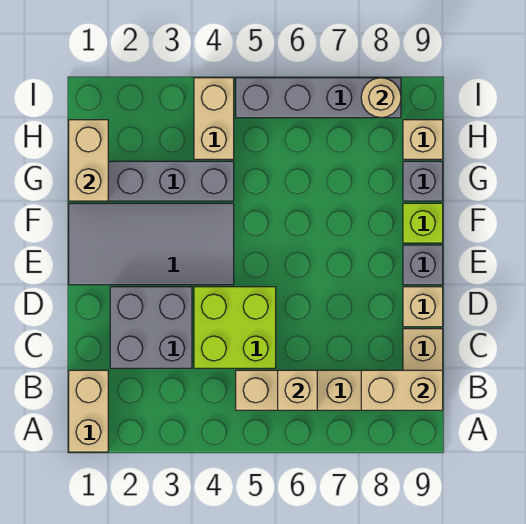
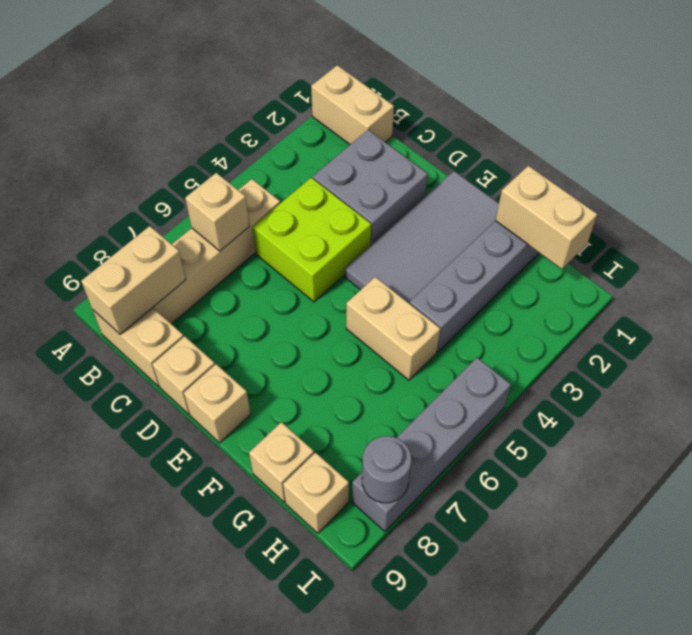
grey brick E9 level 1 -> tan brick E9 level 1
lime brick F9 level 1 -> none
grey brick G9 level 1 -> tan brick G9 level 1
tan brick H4:I4 level 1 -> tan brick F5:G5 level 1
tan round brick I8 level 2 -> grey round brick I8 level 2

